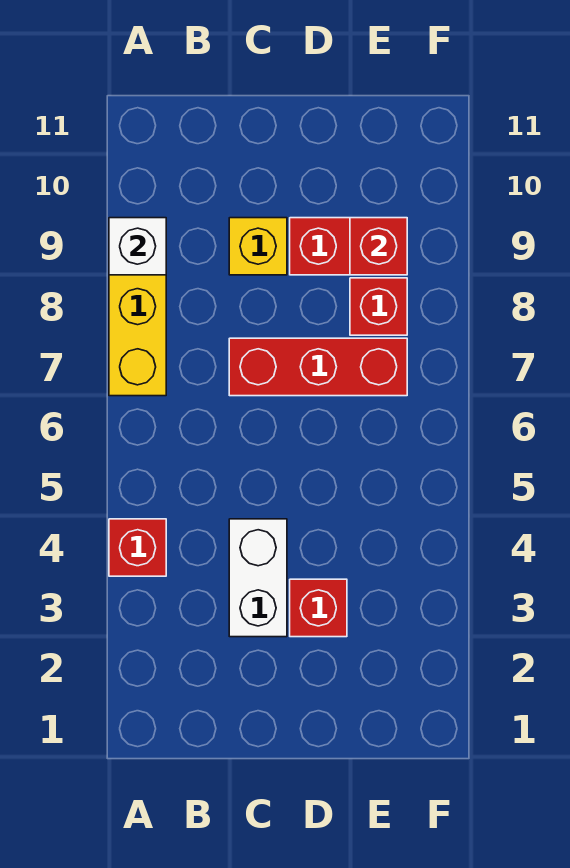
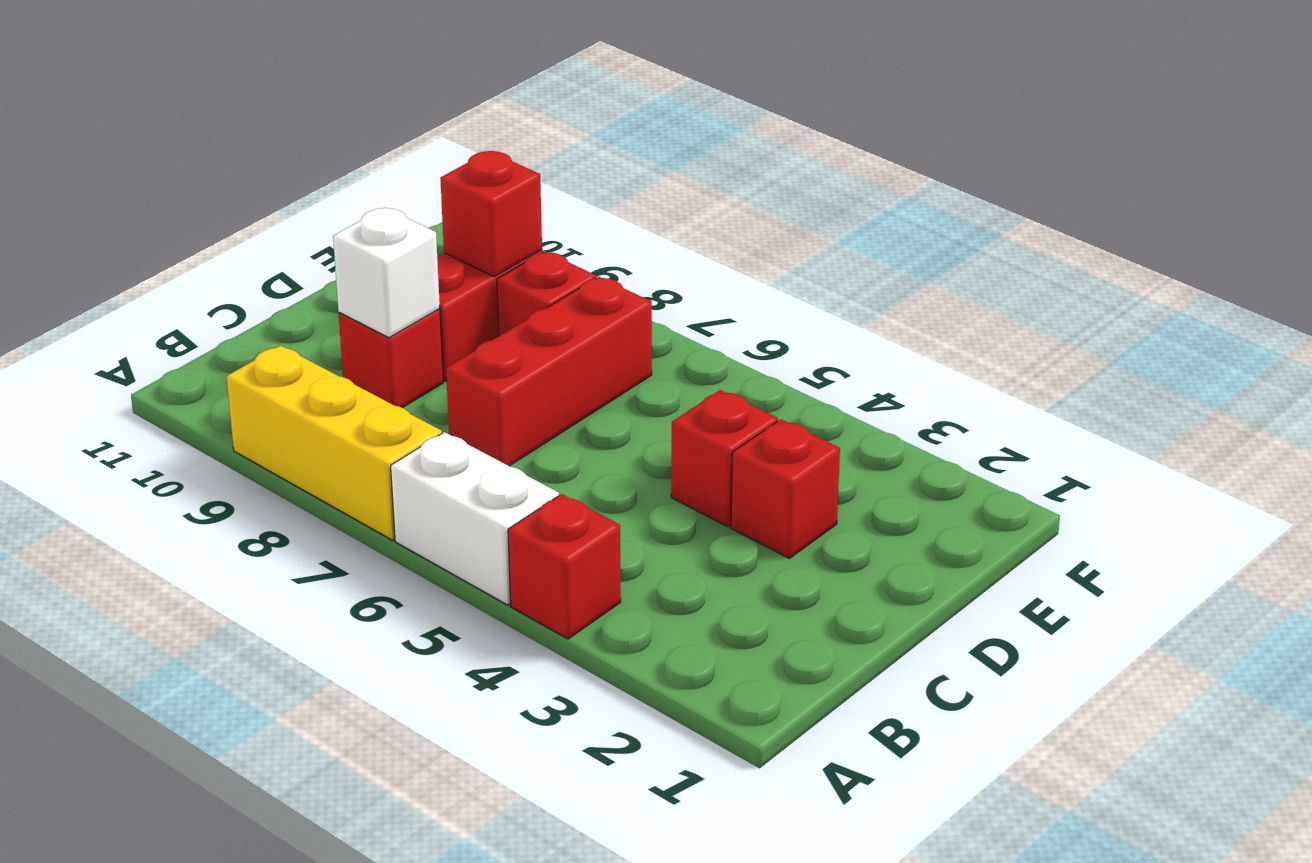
white brick A9 level 2 -> white brick C9 level 2
white brick C3:C4 level 1 -> white brick A5:A6 level 1
yellow brick C9 level 1 -> red brick C9 level 1
none -> red brick D4 level 1

